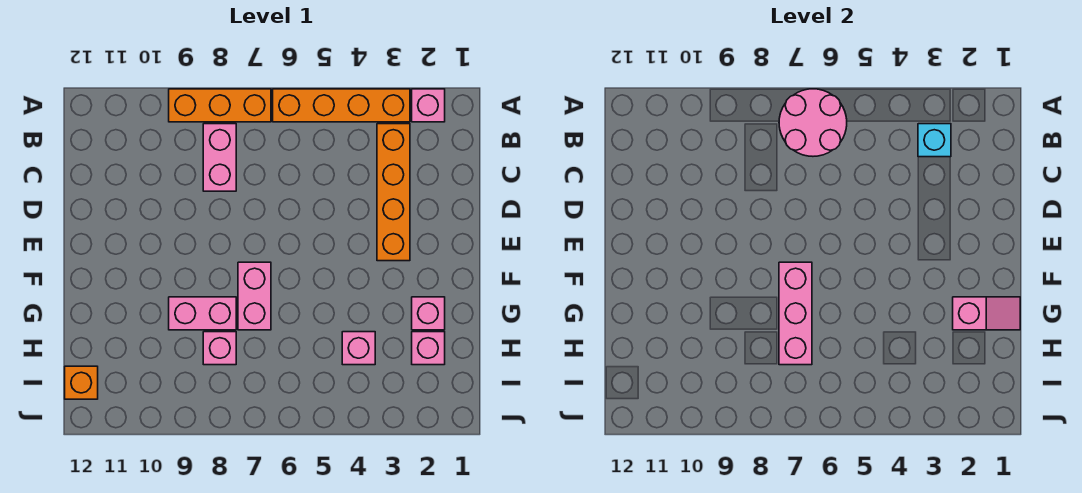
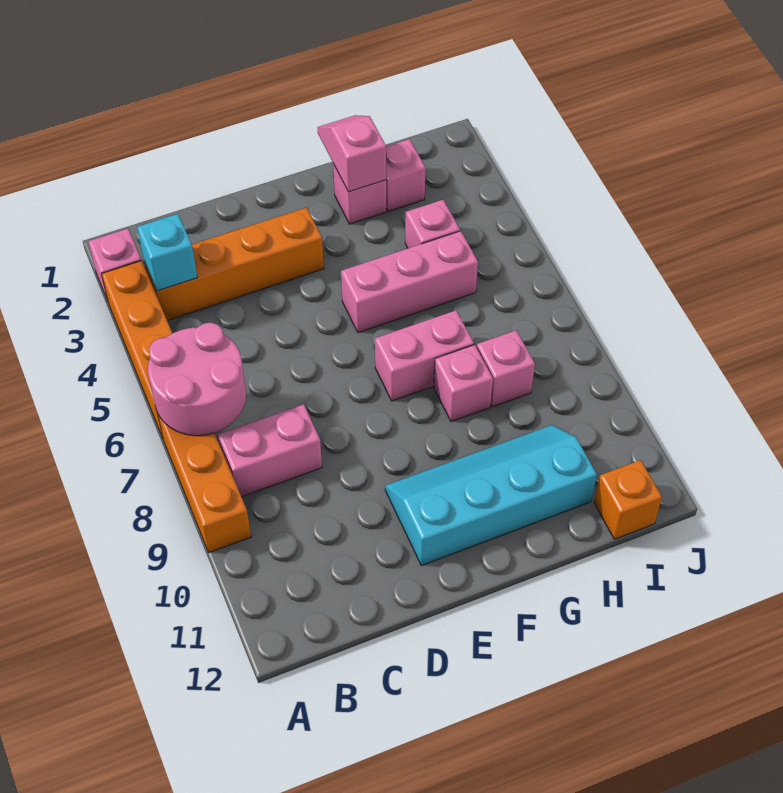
none -> cyan slope E10:H11 level 1 top 11
pink brick F7:H7 level 2 -> pink brick F5:H5 level 1
pink brick G8:G9 level 1 -> pink brick G8 level 1

